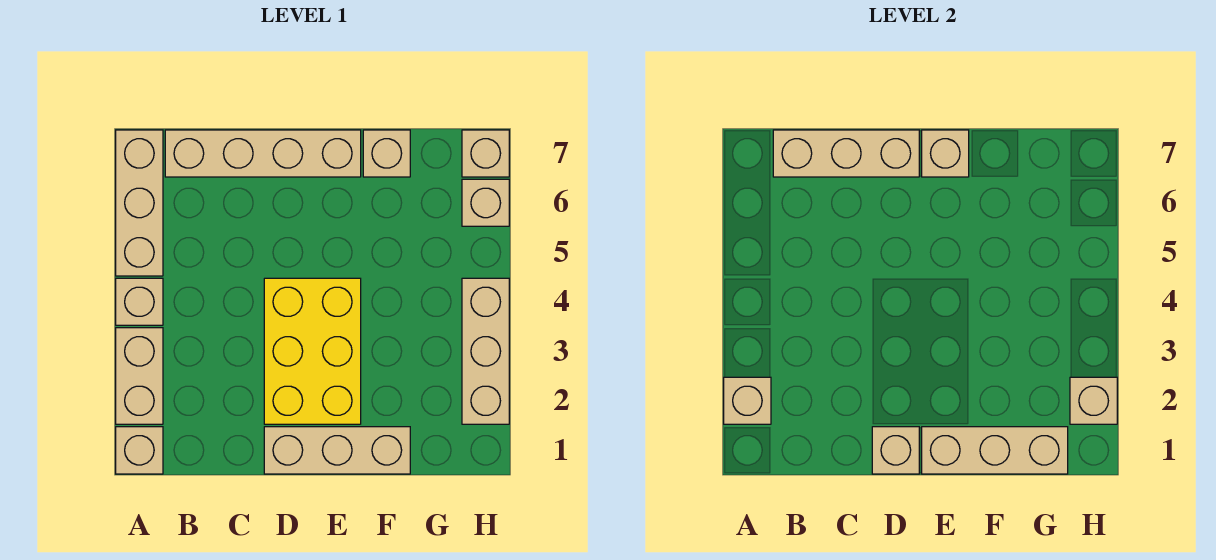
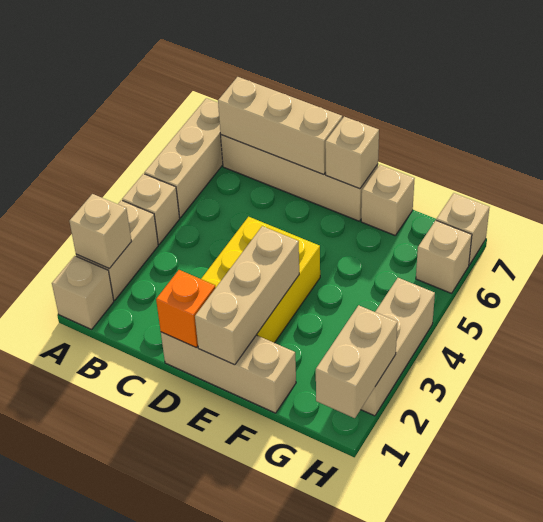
tan brick D1 level 2 -> orange brick D1 level 2
tan brick E1:G1 level 2 -> tan brick E1:E3 level 2
tan brick H2 level 2 -> tan brick H1:H2 level 2

